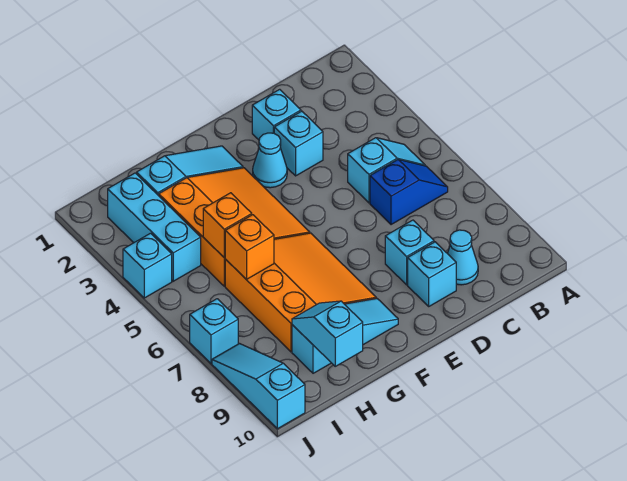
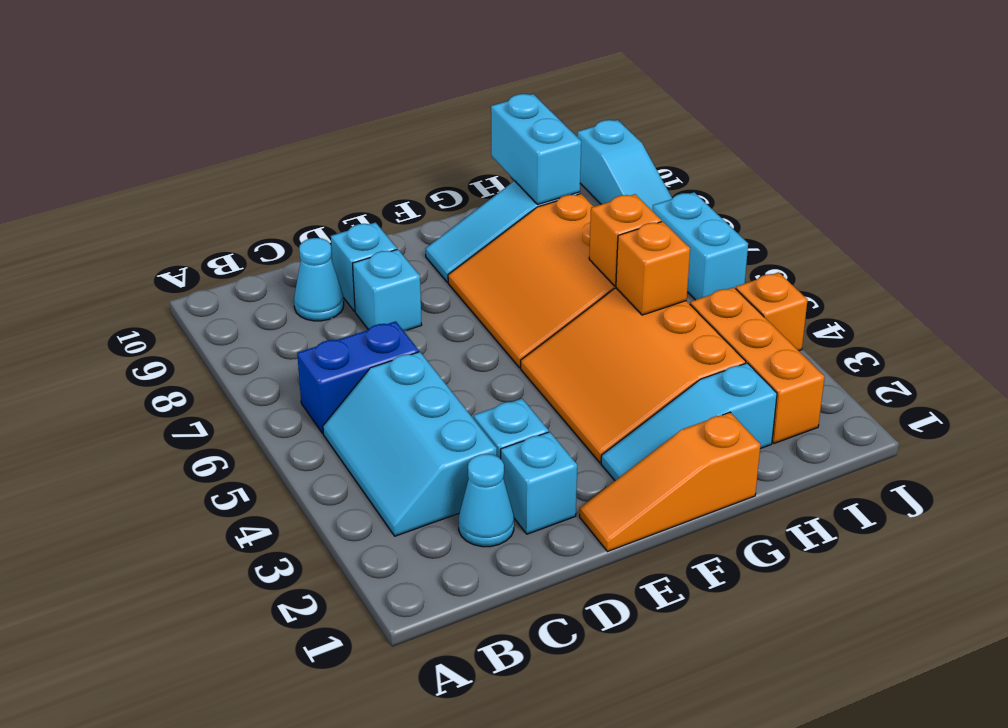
cyan slope B5:C5 level 1 top C -> cyan slope B3:C5 level 1 top C
blue slope B6:C6 level 1 top C -> blue brick B6:C6 level 1
none -> orange slope E1:G1 level 1 top G
cyan cone E3 level 1 -> cyan cone C2 level 1
cyan slope H9:H10 level 2 top 10 -> cyan brick H9:H10 level 2
cyan brick I2:I4 level 1 -> orange brick I2:I4 level 1
cyan brick J4 level 1 -> orange brick J4 level 1
cyan brick J7 level 1 -> cyan brick J6:J7 level 1

